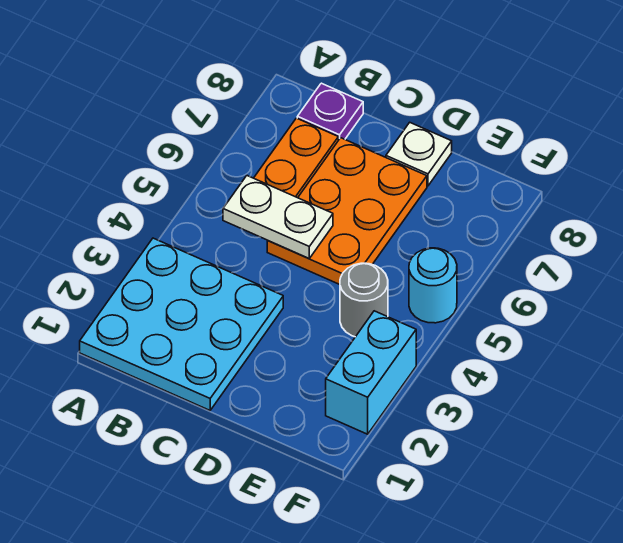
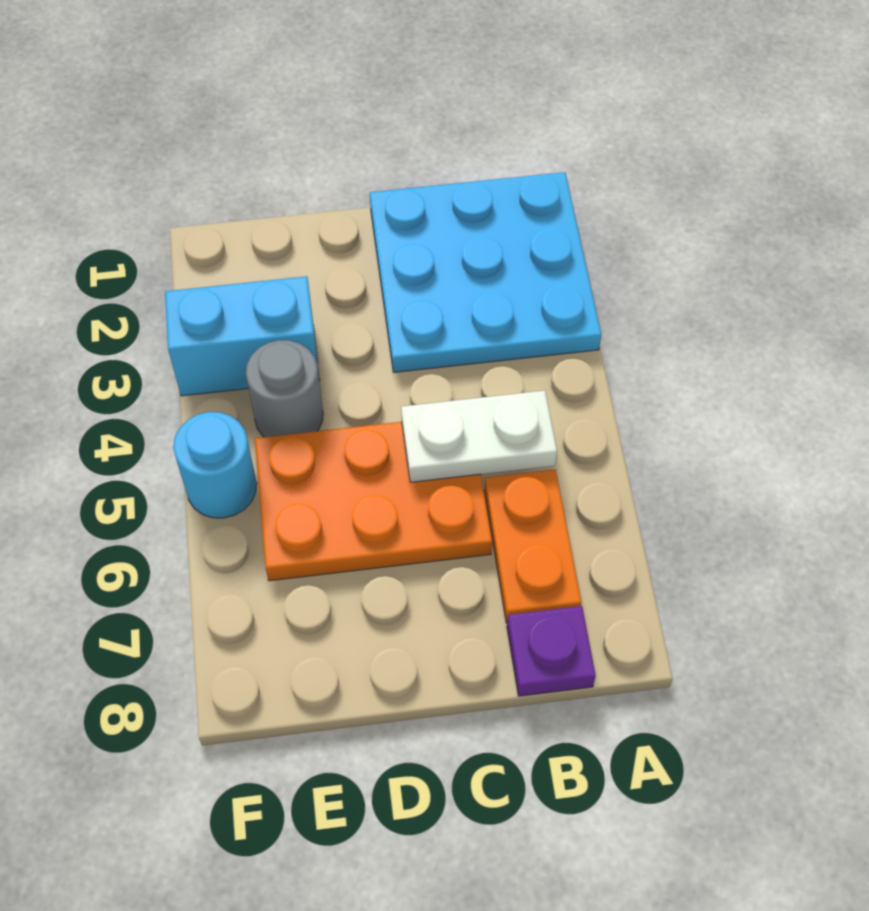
orange plate C5:D7 level 1 -> orange plate C5:E6 level 1
white plate D8 level 1 -> none
cyan brick F2:F3 level 1 -> cyan brick E3:F3 level 1

